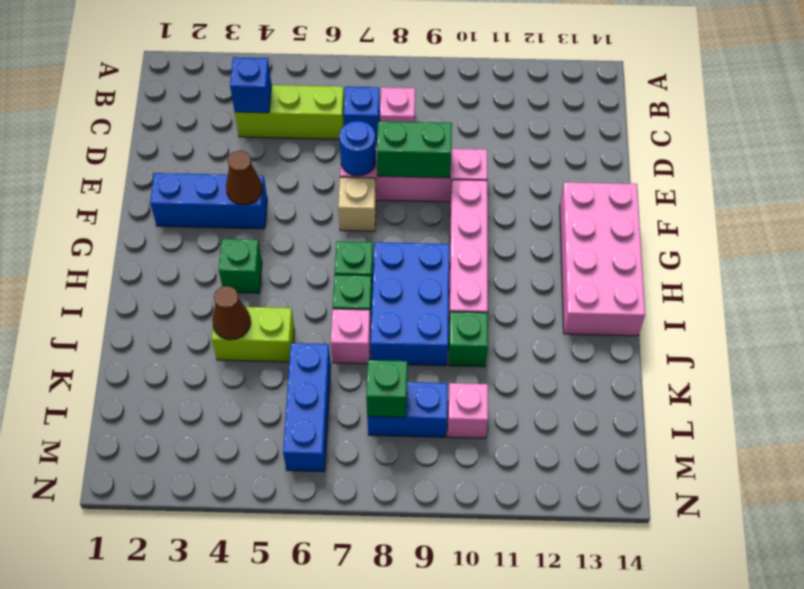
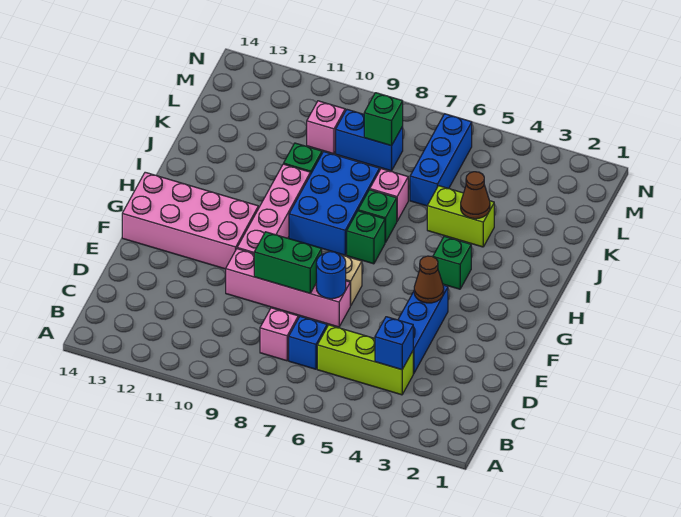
blue brick F2:F4 level 1 -> blue brick D4:F4 level 1
pink brick F13:I14 level 1 -> pink brick F11:G14 level 1

